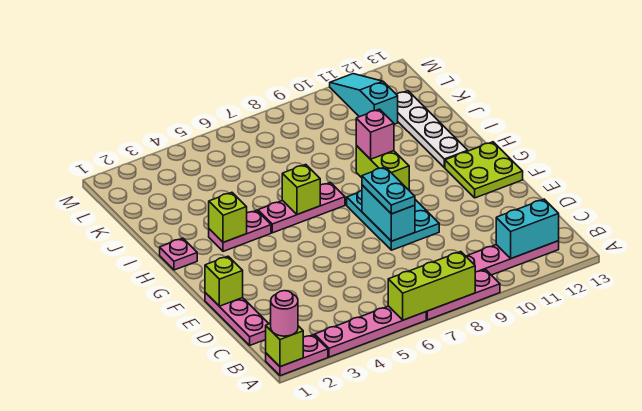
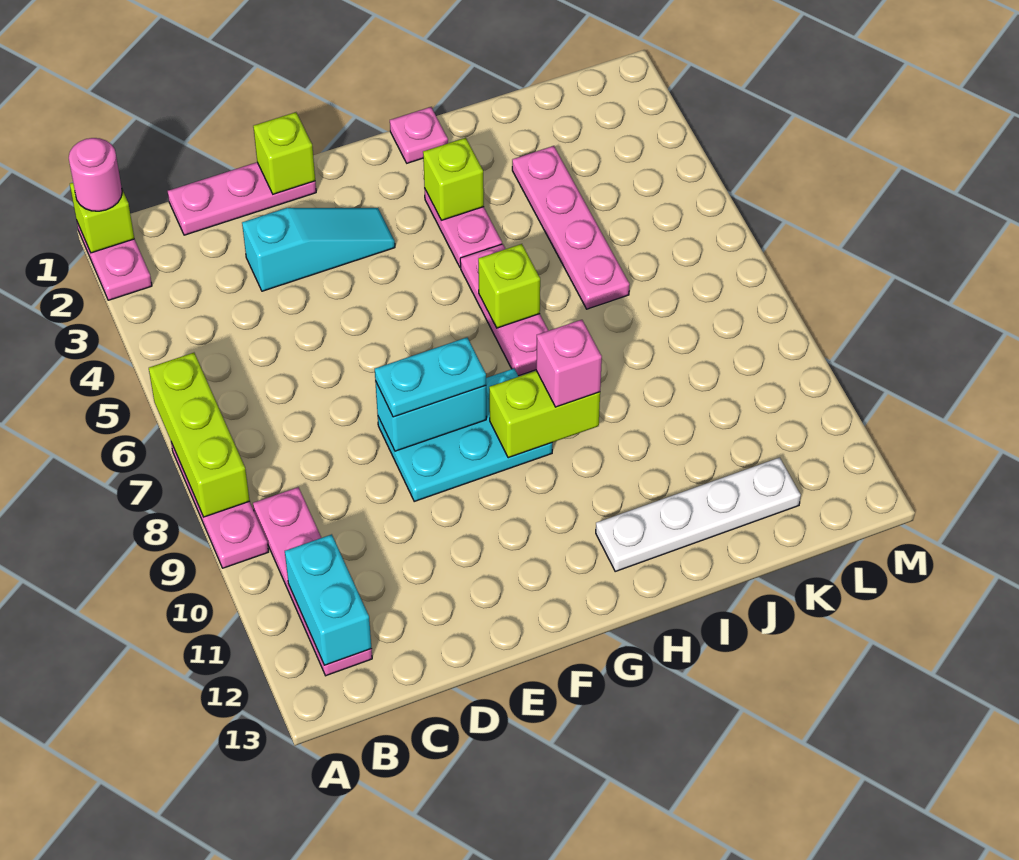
pink plate A3:A6 level 1 -> pink plate J3:J6 level 1
lime plate F12:G13 level 1 -> none
cyan slope K11:M11 level 1 top K -> cyan slope D3:F3 level 1 top D

